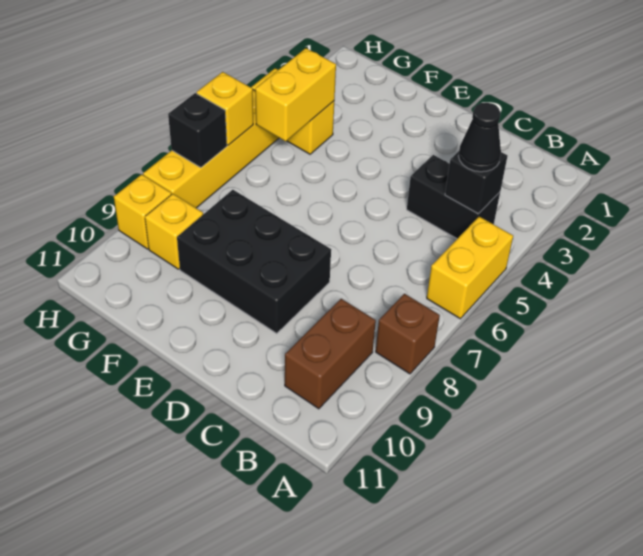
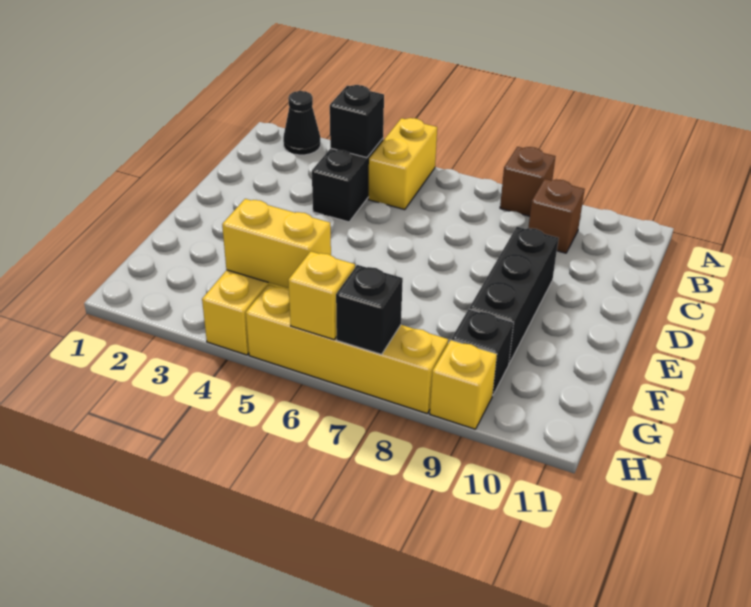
yellow brick A5:A6 level 1 -> yellow brick A5:B5 level 1
black cone B4 level 3 -> black cone A2 level 1
brown brick B9:B10 level 1 -> brown brick B9 level 1
black brick D8:F9 level 1 -> black brick D9:F9 level 1
yellow brick G9 level 1 -> black brick G9 level 1

